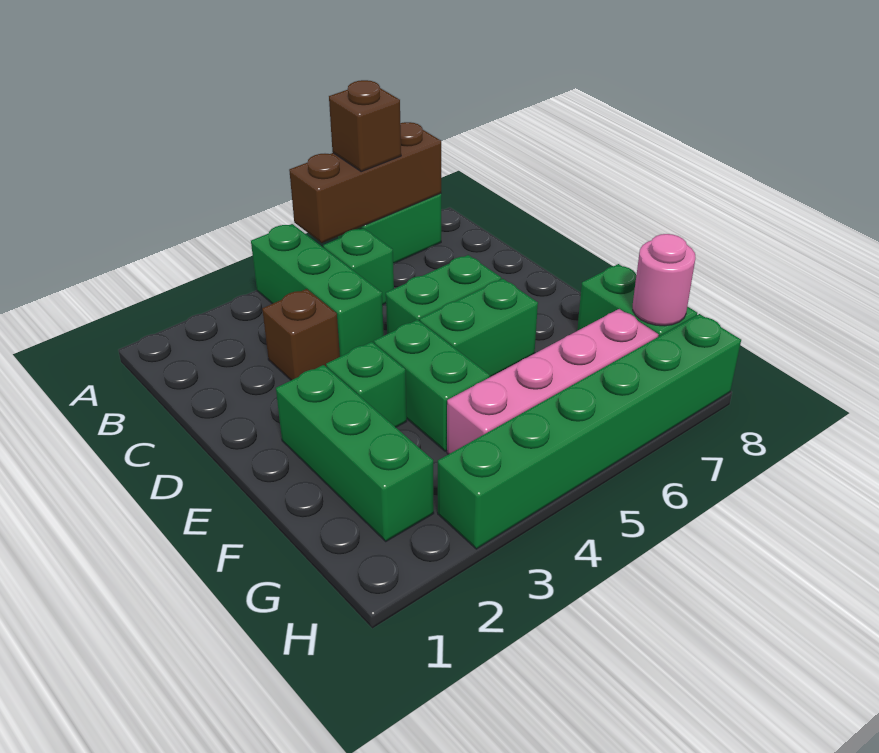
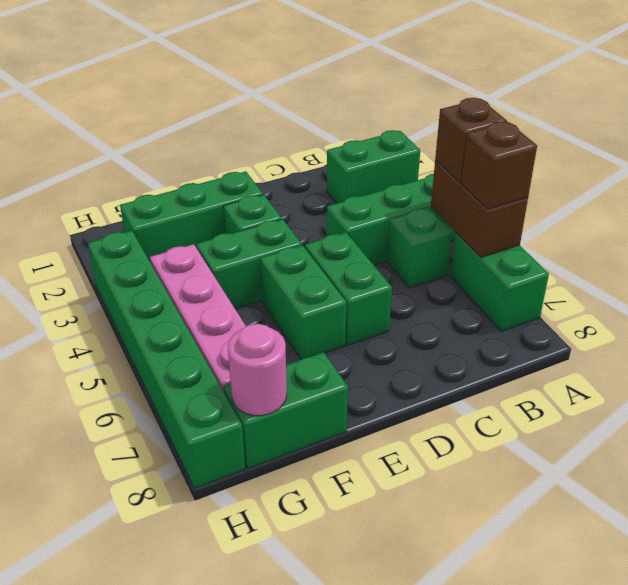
none -> green brick A2:B2 level 1
brown brick A5:A7 level 2 -> brown brick A5:A6 level 2
brown brick C3 level 1 -> brown brick A5 level 3

